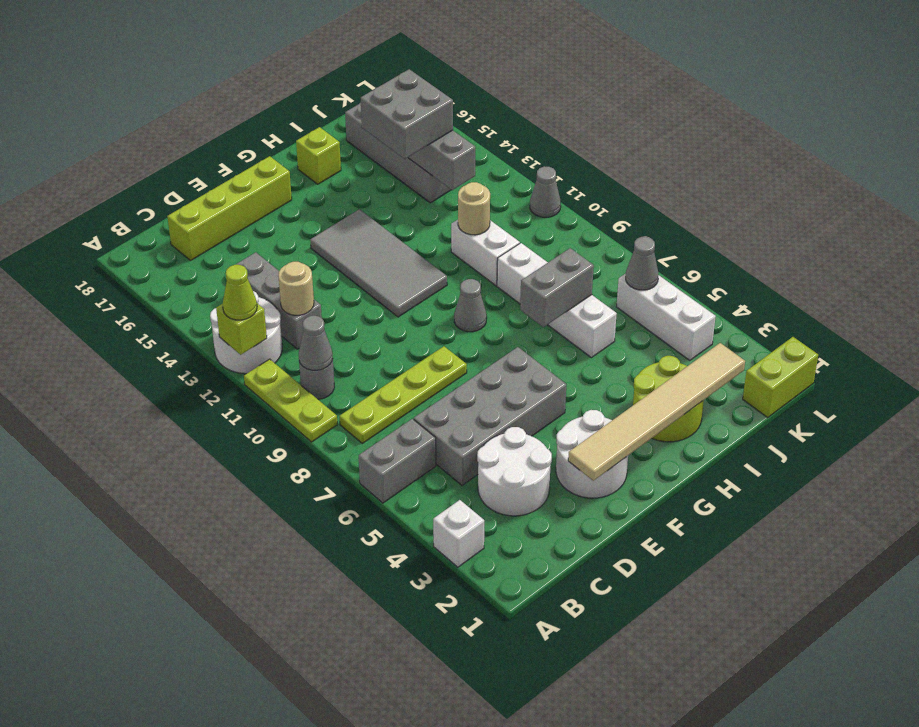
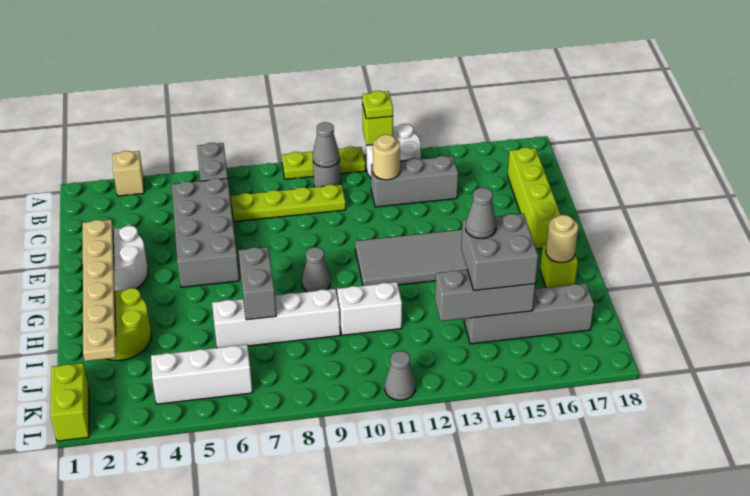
white brick A3 level 1 -> tan brick A3 level 1
lime cone A12 level 3 -> lime plate A12 level 3
lime plate B8:E8 level 1 -> lime plate C7:C10 level 1
white round brick C3:D4 level 1 -> none
tan tile E2:J2 level 2 -> tan plate E2:J2 level 2
tan round brick I11 level 2 -> tan round brick H17 level 2
grey cone K6 level 2 -> grey cone I14 level 4

